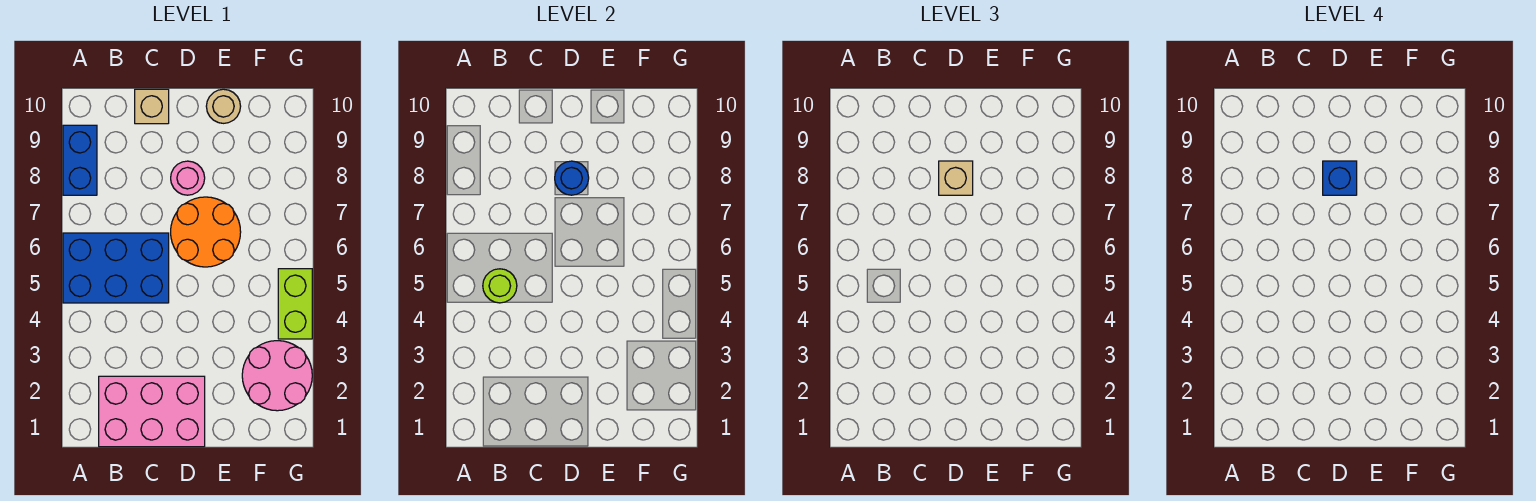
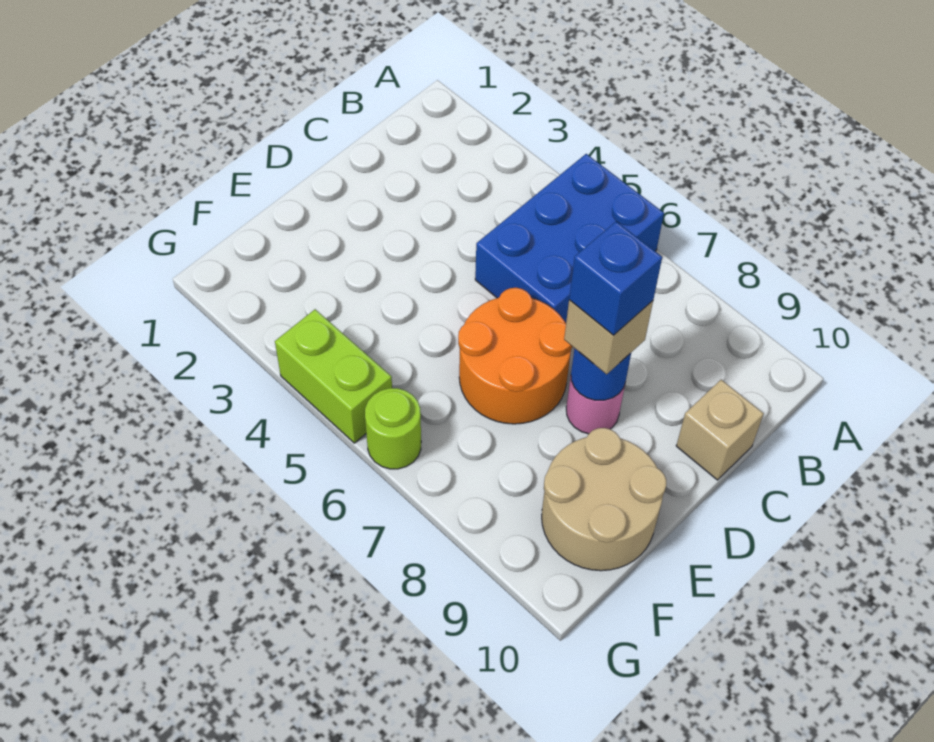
blue brick A8:A9 level 1 -> none
pink brick B1:D2 level 1 -> none
lime round brick B5 level 2 -> lime round brick G6 level 1
tan round brick E10 level 1 -> tan round brick E9:F10 level 1
pink round brick F2:G3 level 1 -> none

